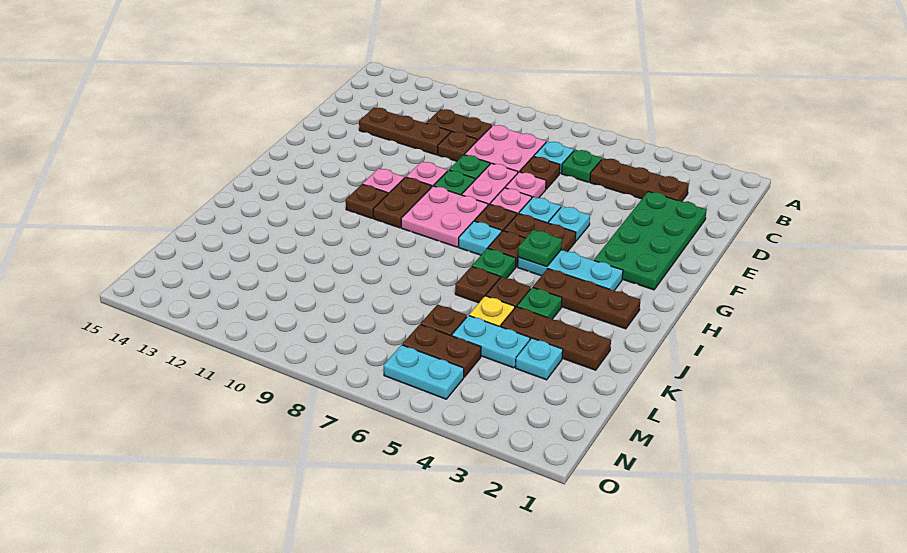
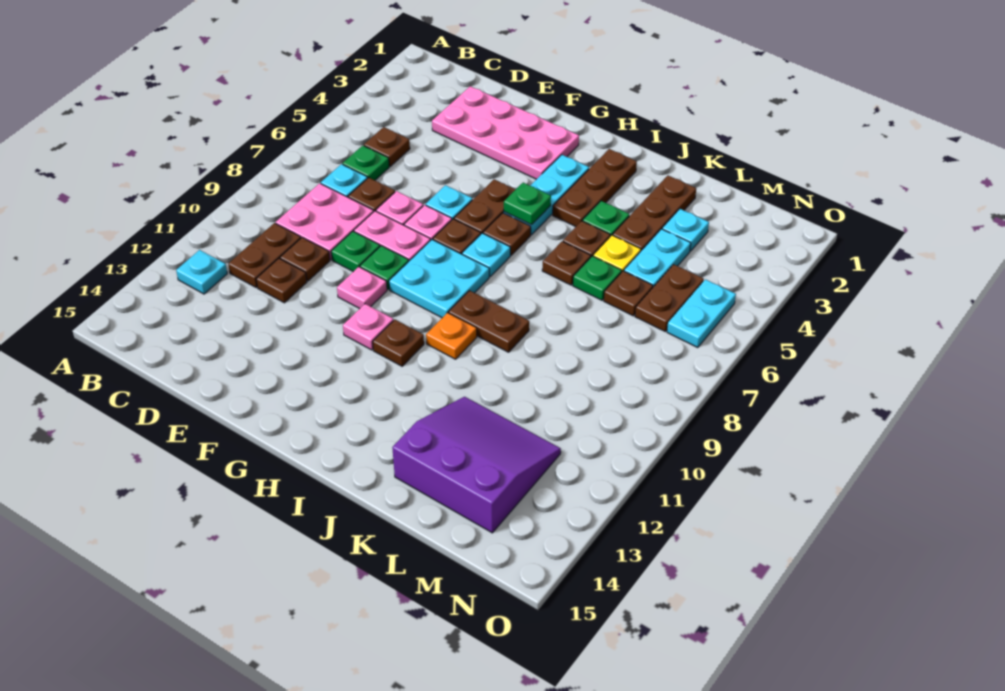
brown plate C3:C5 level 1 -> brown plate C5 level 1
green plate D2:G3 level 1 -> pink plate D2:G3 level 1
brown plate D11:D13 level 1 -> brown plate D11 level 1
cyan plate F5 level 1 -> cyan plate B12 level 1
pink plate G8:H9 level 1 -> cyan plate G8:H9 level 1
brown plate G10:H10 level 1 -> brown plate I9:J9 level 1
green plate I6 level 1 -> green plate K6 level 1
none -> orange plate I10 level 1
none -> purple slope K12:M14 level 1 top 14

